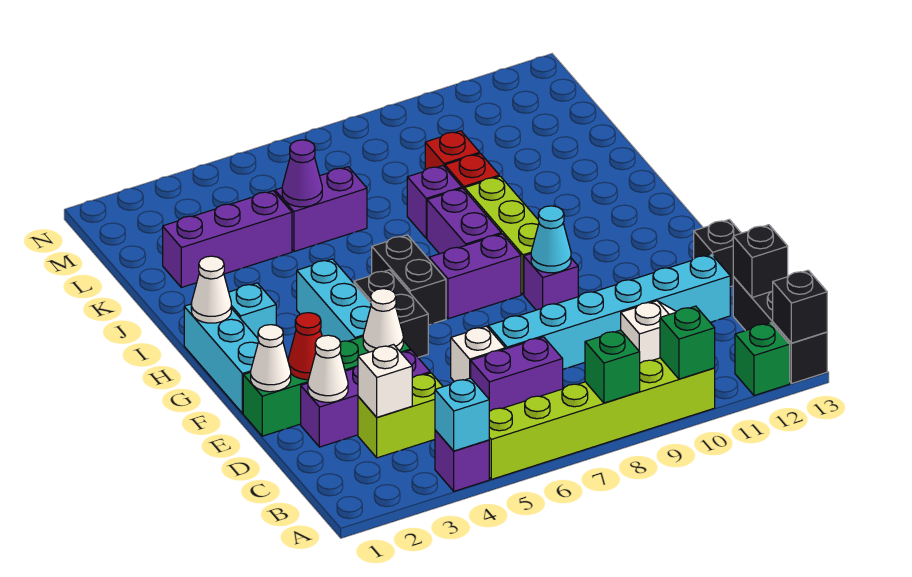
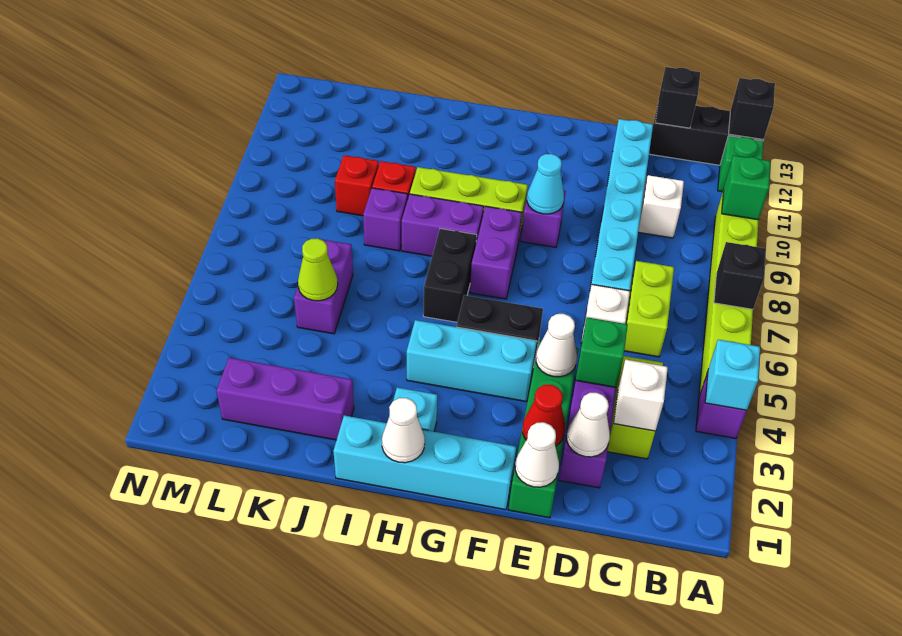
green brick A8 level 2 -> green brick D4 level 2
purple brick C6:C7 level 1 -> lime brick C6:C7 level 1
black brick E13 level 1 -> black brick A7 level 2
cyan brick F1:H1 level 1 -> cyan brick F1:I1 level 1
black brick G6:H6 level 1 -> black brick H6:H7 level 1
purple brick K2:K4 level 1 -> purple brick J2:L2 level 1
purple cone K5 level 2 -> lime cone K5 level 2

